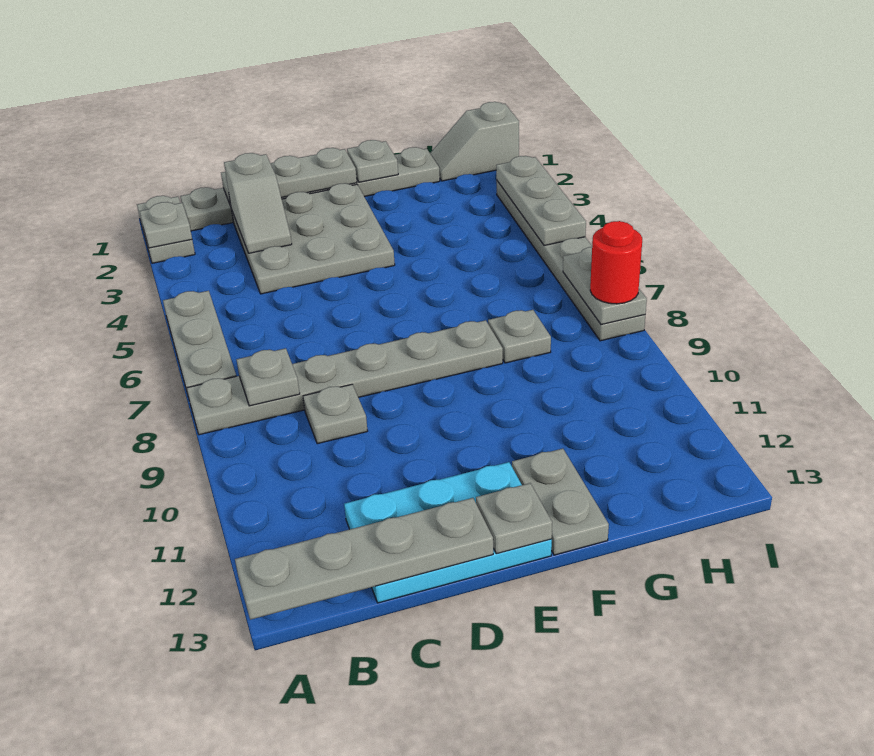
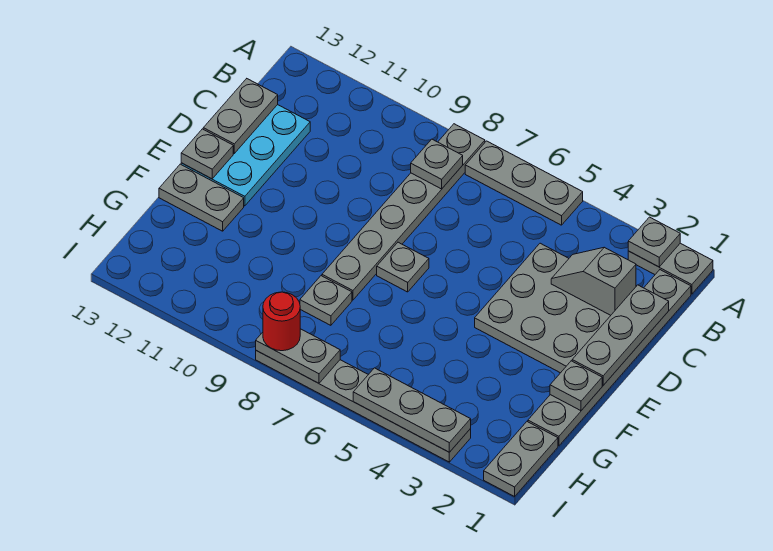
grey plate A13:D13 level 2 -> grey plate C13:D13 level 2
grey plate C9 level 1 -> grey plate E7 level 1
grey slope H1:I1 level 1 top I -> grey plate H1:I1 level 1

